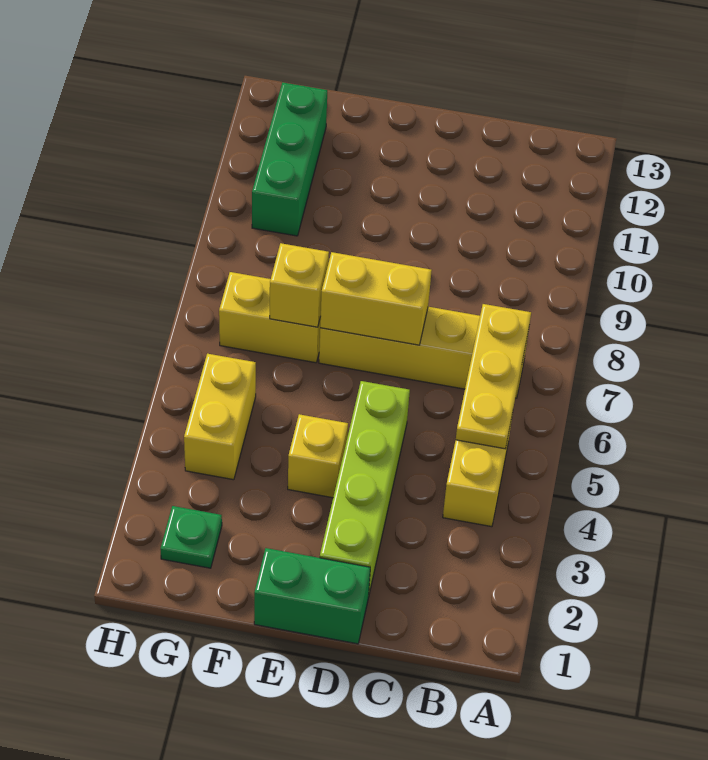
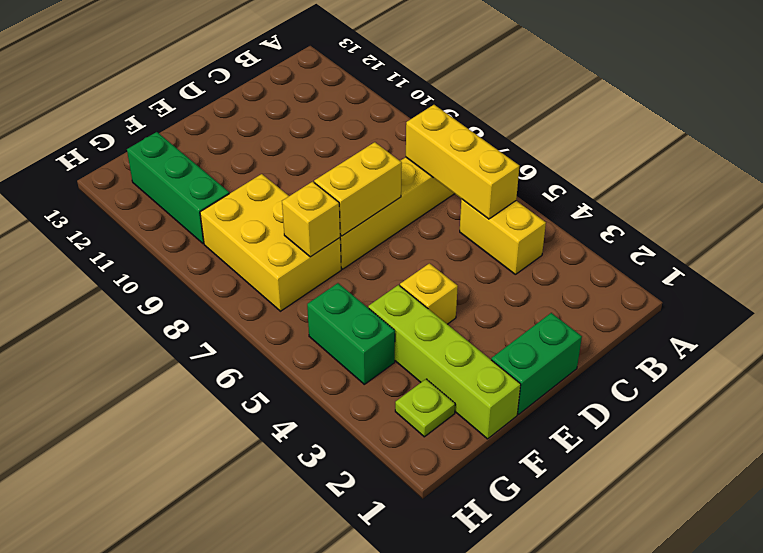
yellow plate B5:B7 level 2 -> yellow brick B5:B7 level 2
lime brick D2:D5 level 1 -> lime brick F1:F4 level 1
yellow brick F7:G7 level 1 -> yellow brick F7:G9 level 1
green plate G2 level 1 -> lime plate G2 level 1
yellow brick G4:G5 level 1 -> green brick G4:G5 level 1

